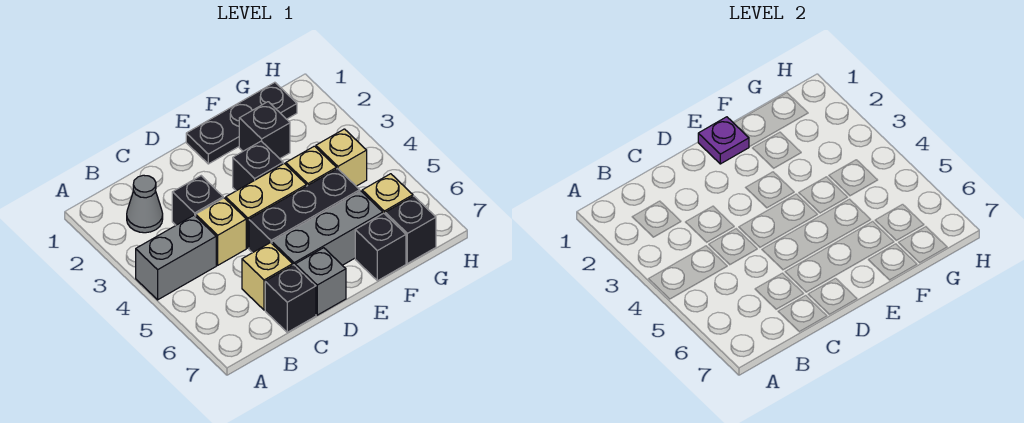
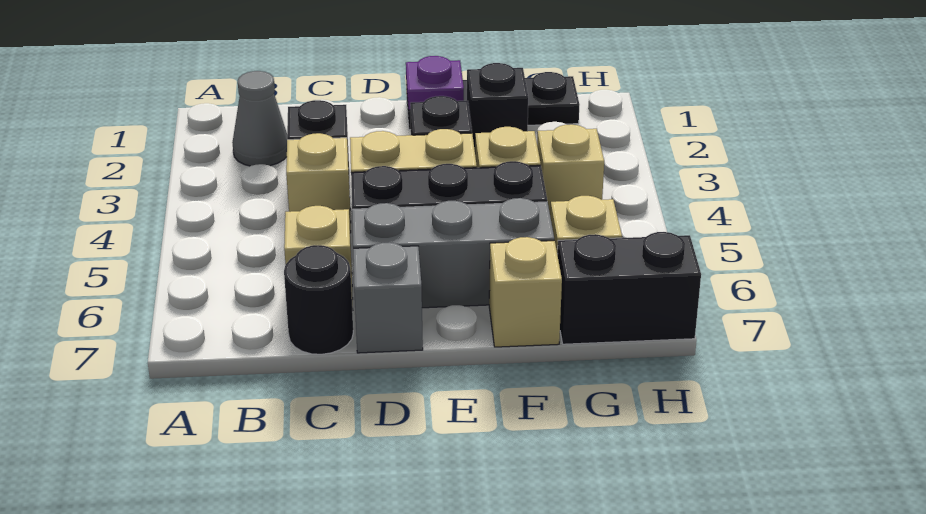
grey brick A4:B4 level 1 -> none
black brick C7 level 1 -> black round brick C7 level 1
black brick F7 level 1 -> tan brick F7 level 1
black brick G7 level 1 -> black brick G7:H7 level 1

